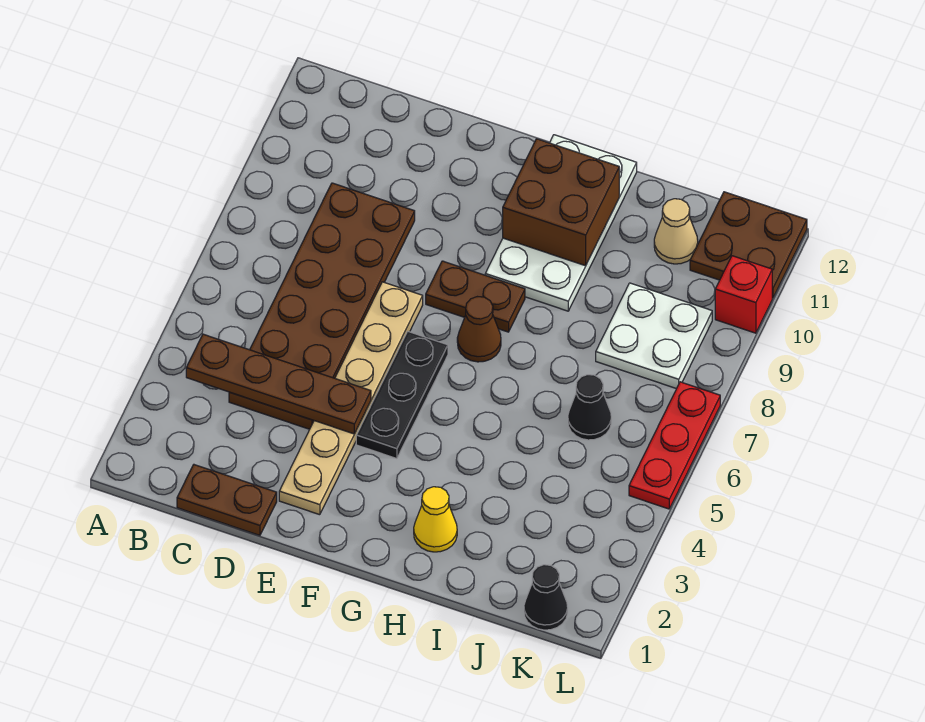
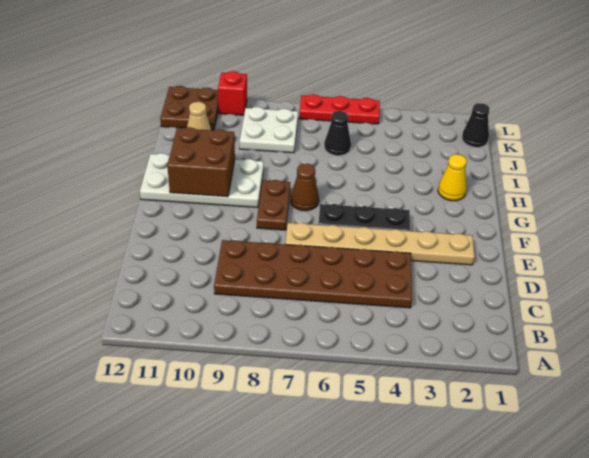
brown plate B4:E4 level 2 -> none
brown plate C1:D1 level 1 -> none

